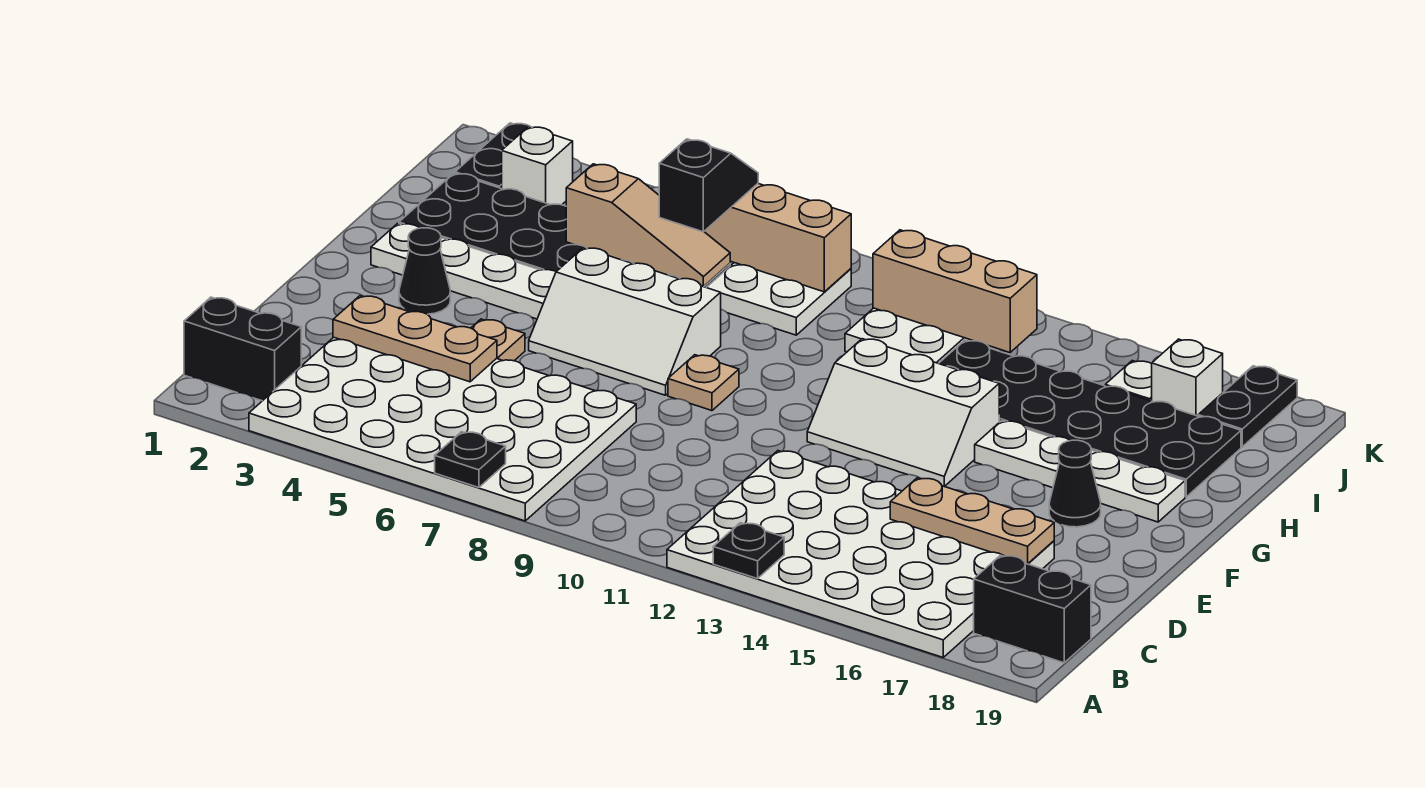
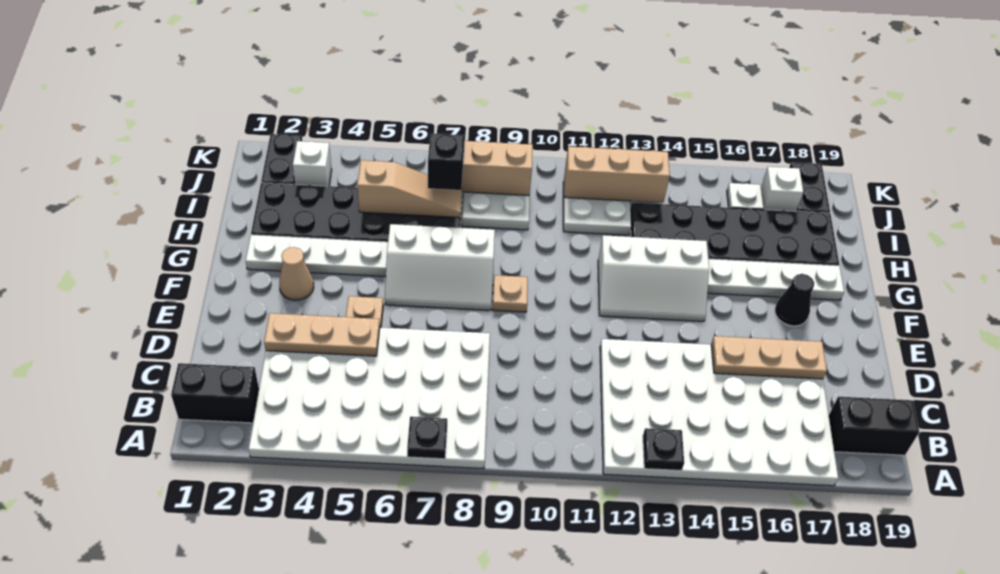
black cone F3 level 1 -> tan cone F3 level 1

